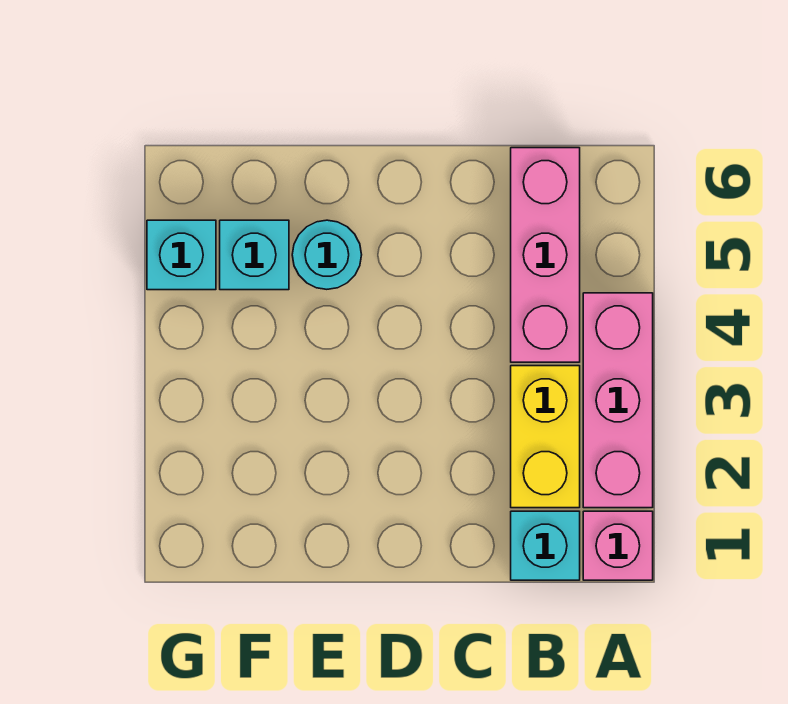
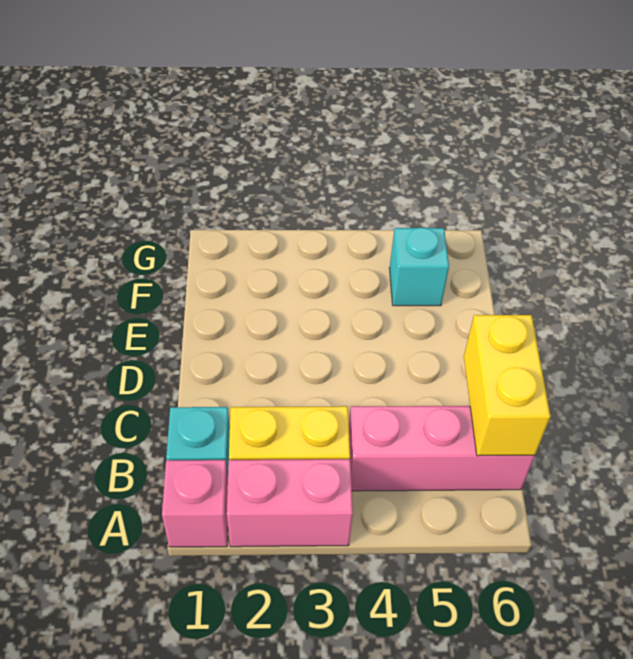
pink brick A2:A4 level 1 -> pink brick A2:A3 level 1
none -> yellow brick B6:C6 level 2
cyan round brick E5 level 1 -> none
cyan brick G5 level 1 -> none

